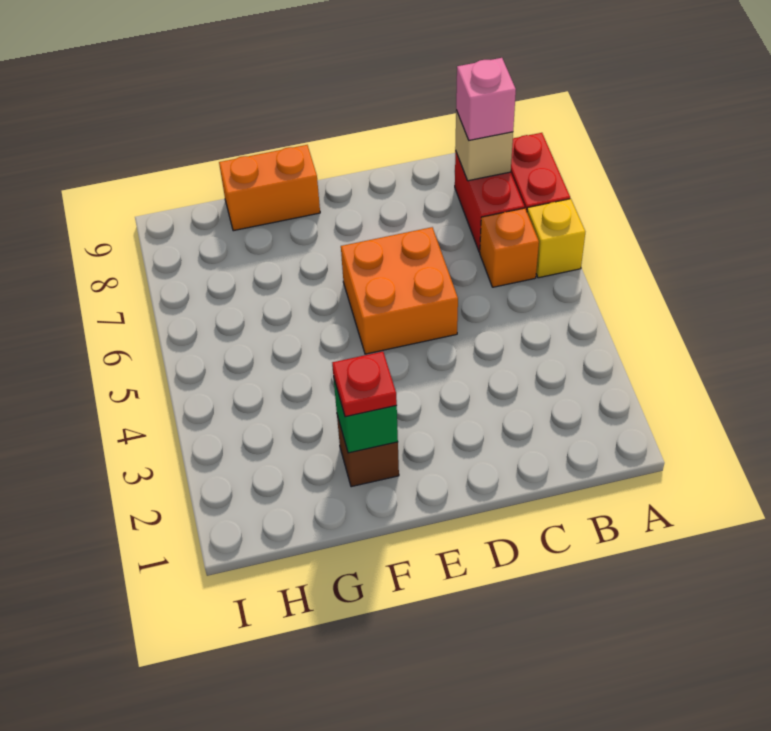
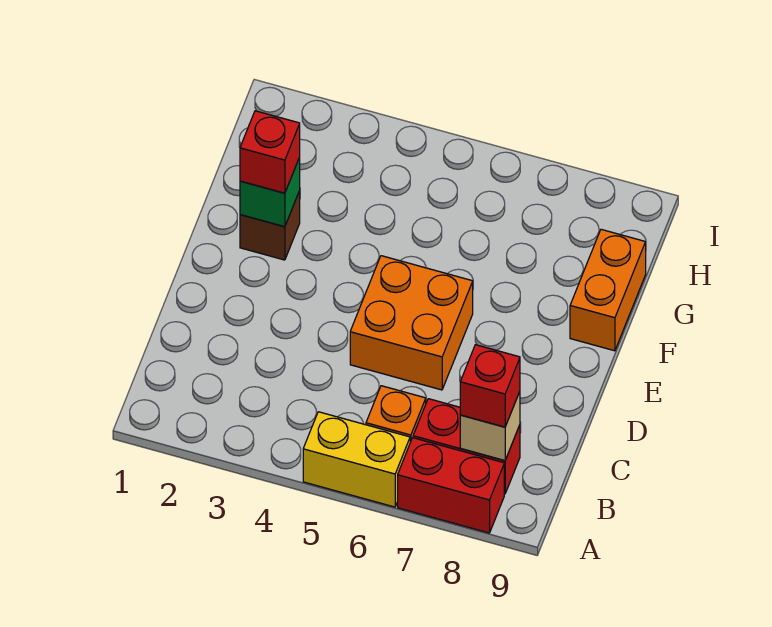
yellow brick A6 level 1 -> yellow brick A5:A6 level 1
pink brick B8 level 3 -> red brick B8 level 3
red plate F2 level 3 -> red brick F2 level 3

